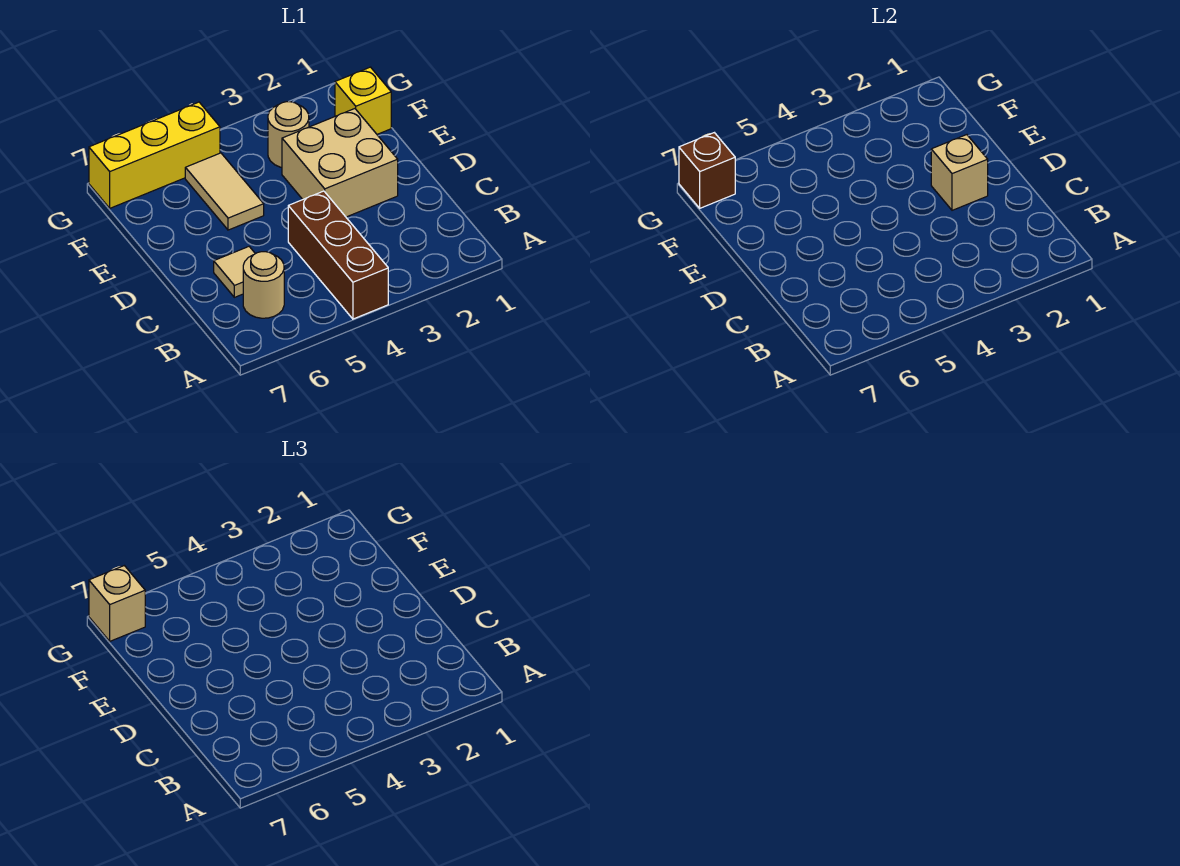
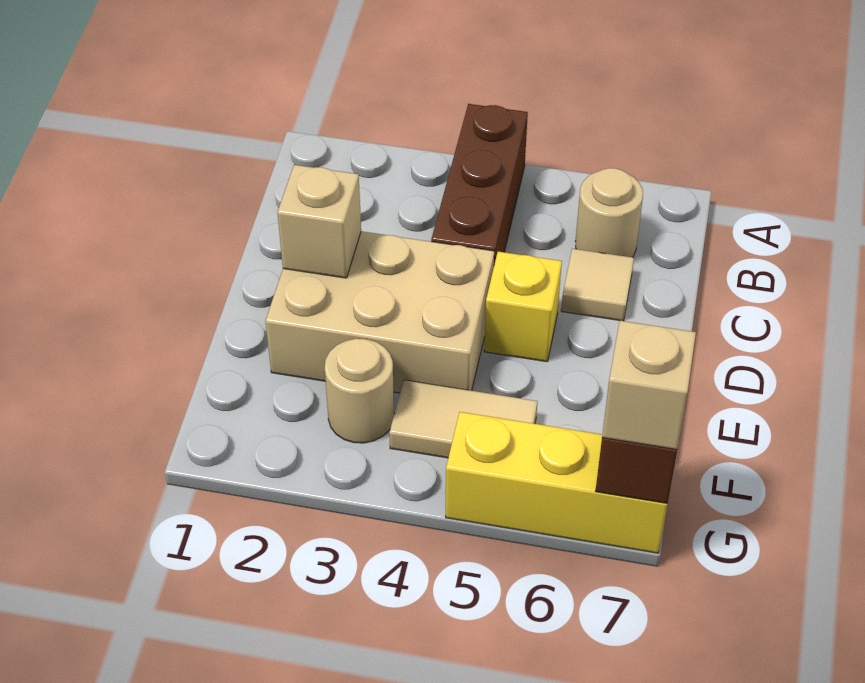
tan brick D2:E3 level 1 -> tan brick D2:E4 level 1
tan tile E5:F5 level 1 -> tan tile F4:F5 level 1
yellow brick F1 level 1 -> yellow brick D5 level 1

